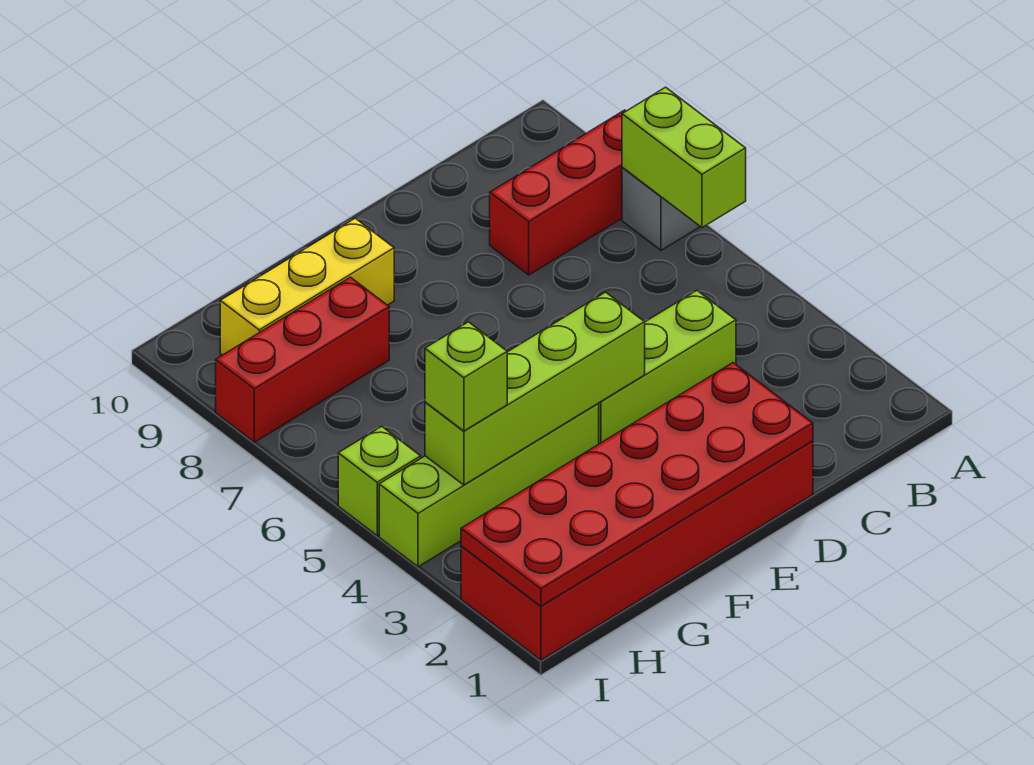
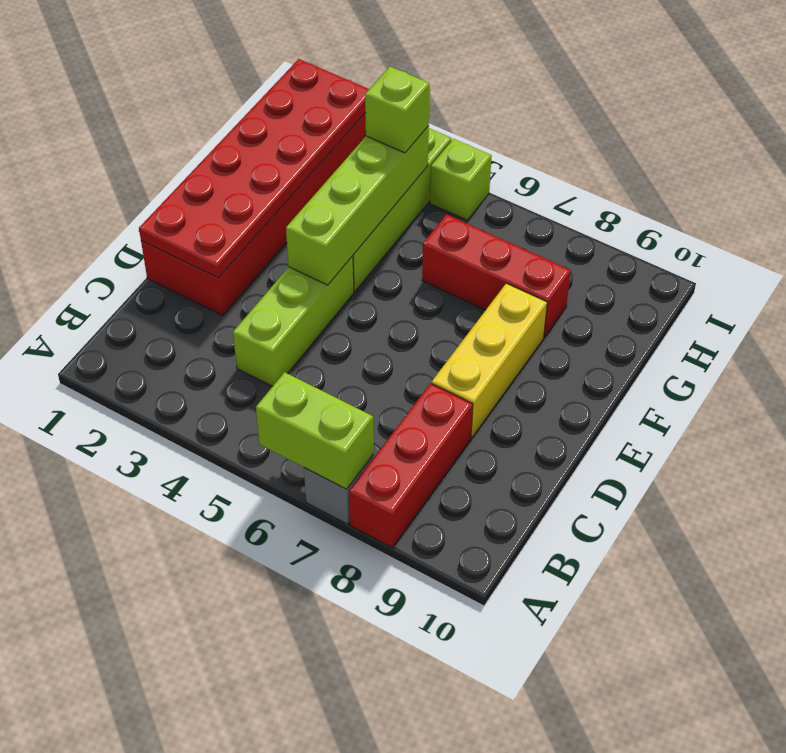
yellow brick F9:H9 level 1 -> yellow brick D8:F8 level 1
red brick G8:I8 level 1 -> red brick G6:G8 level 1

